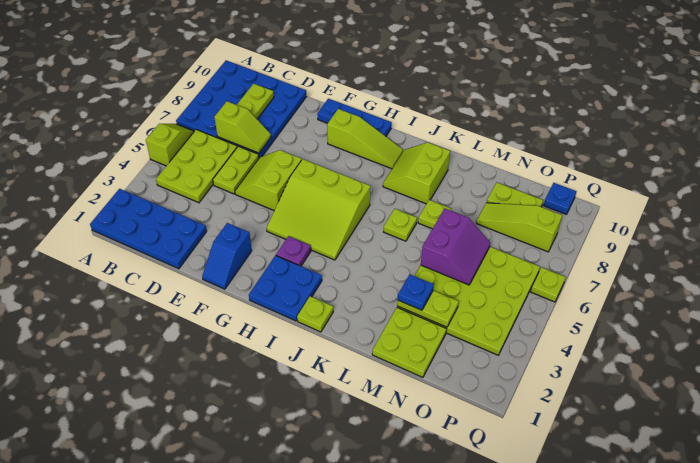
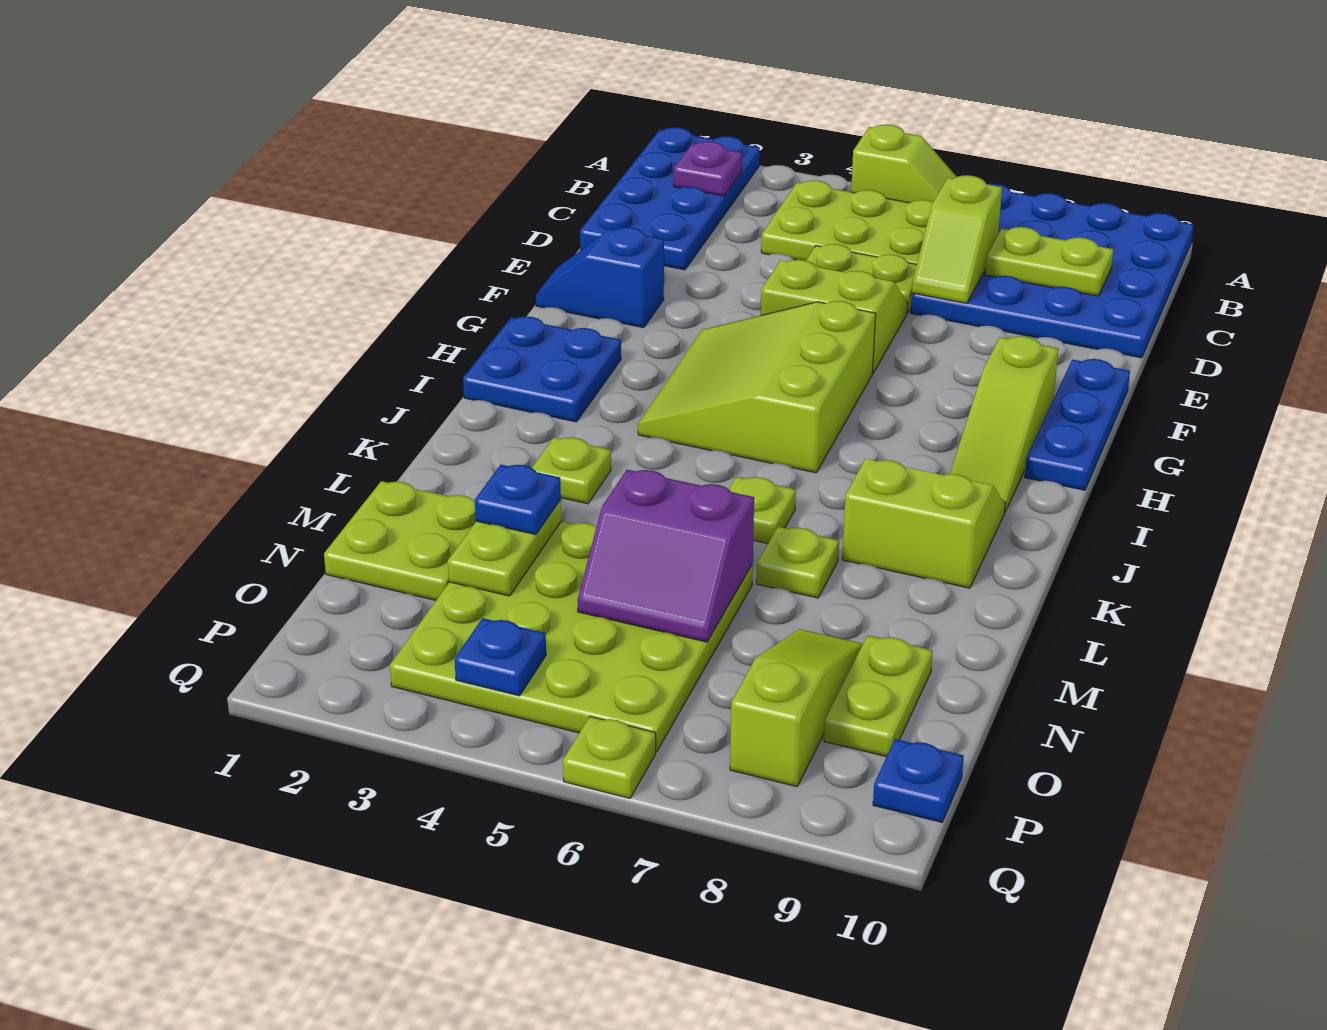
purple plate H3 level 1 -> purple plate B2 level 2
lime plate J1 level 1 -> lime plate K3 level 1
none -> blue plate P4 level 2

